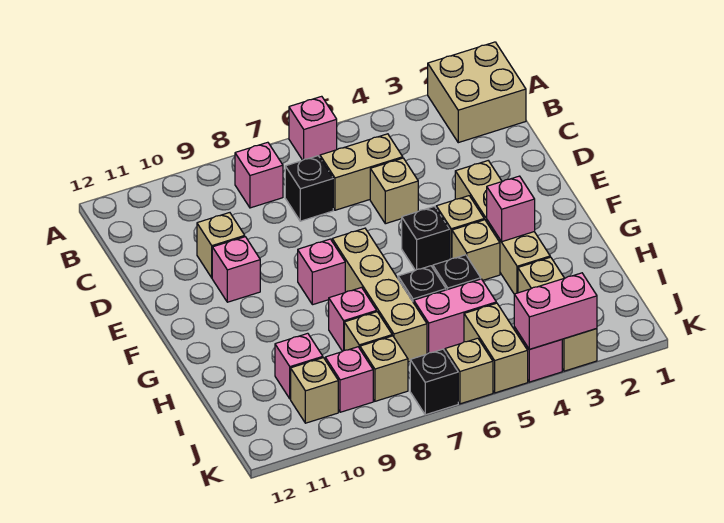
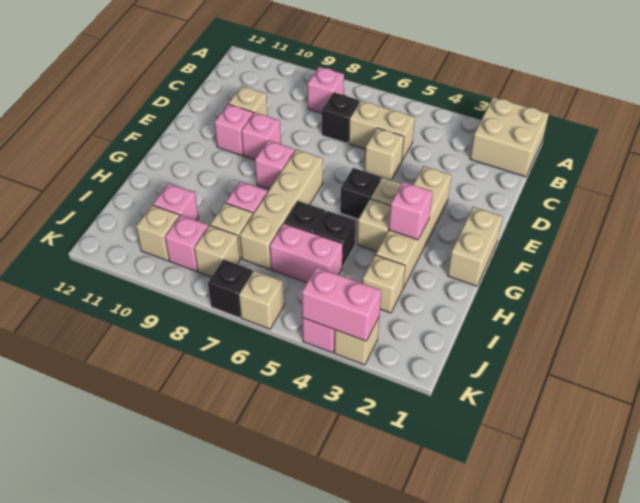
pink brick A6 level 1 -> pink brick E9 level 1
tan brick J5:K5 level 1 -> tan brick F1:G1 level 1

